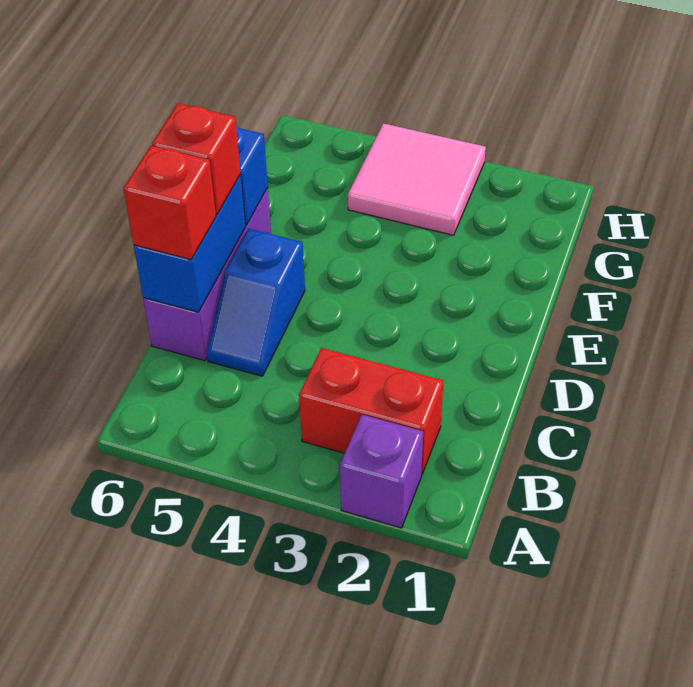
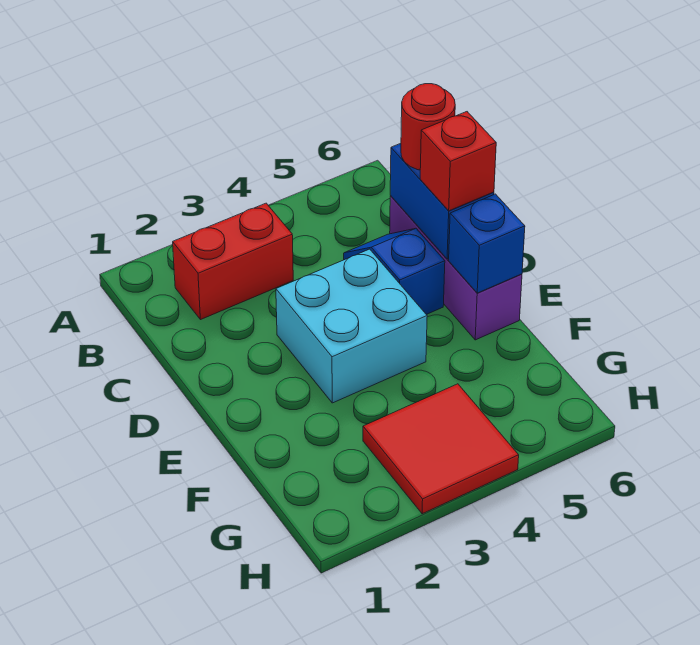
purple brick A2 level 1 -> none
red brick C6 level 3 -> red round brick C6 level 3
none -> cyan brick D3:E4 level 1
pink tile G3:H4 level 1 -> red tile G3:H4 level 1

